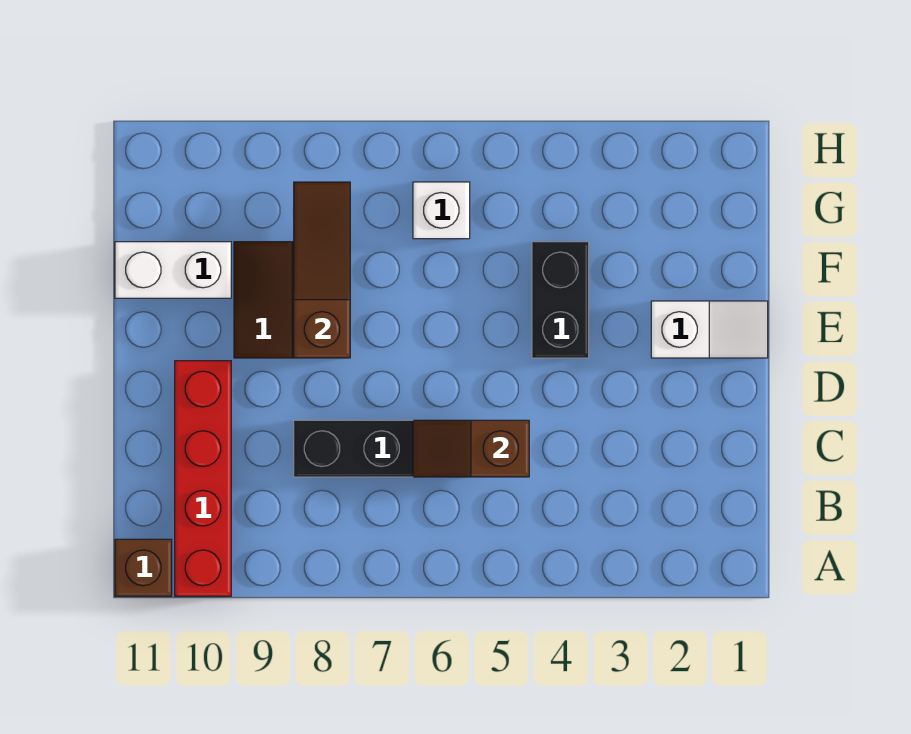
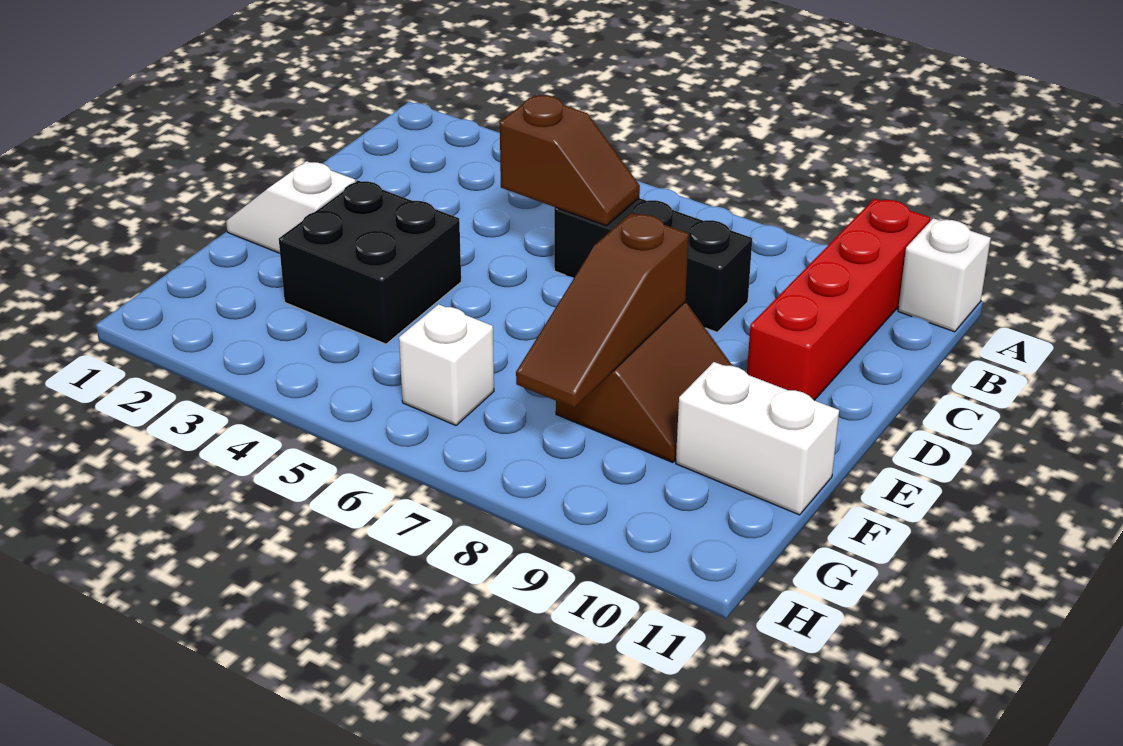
brown brick A11 level 1 -> white brick A11 level 1
black brick E4:F4 level 1 -> black brick E3:F4 level 1

